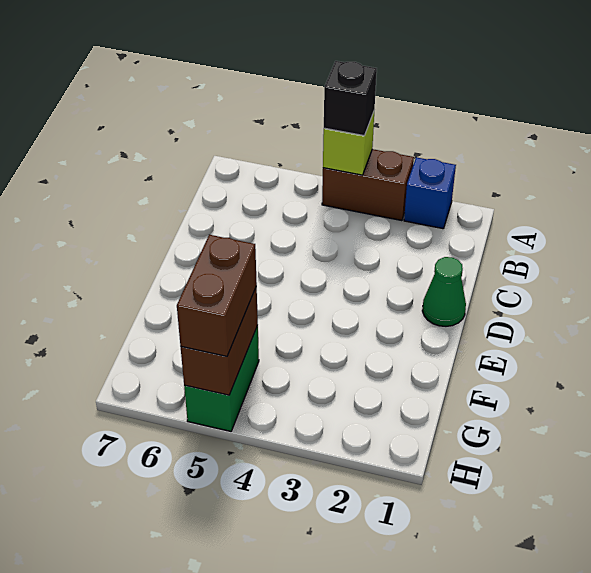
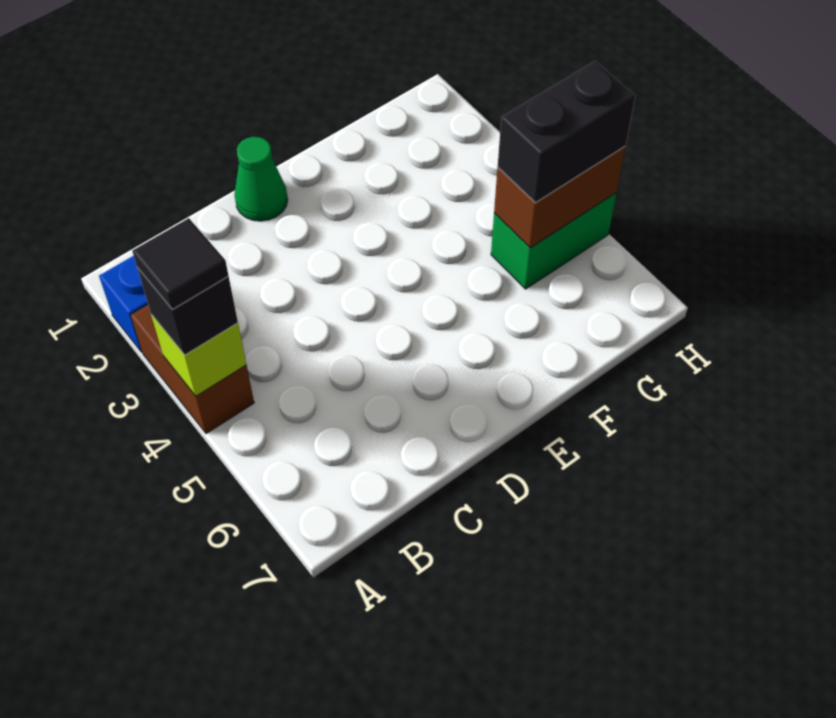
none -> black tile A4 level 4
brown brick G5:H5 level 3 -> black brick G5:H5 level 3

